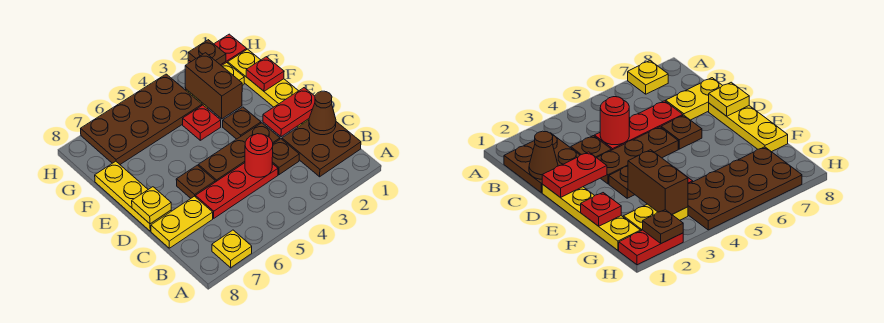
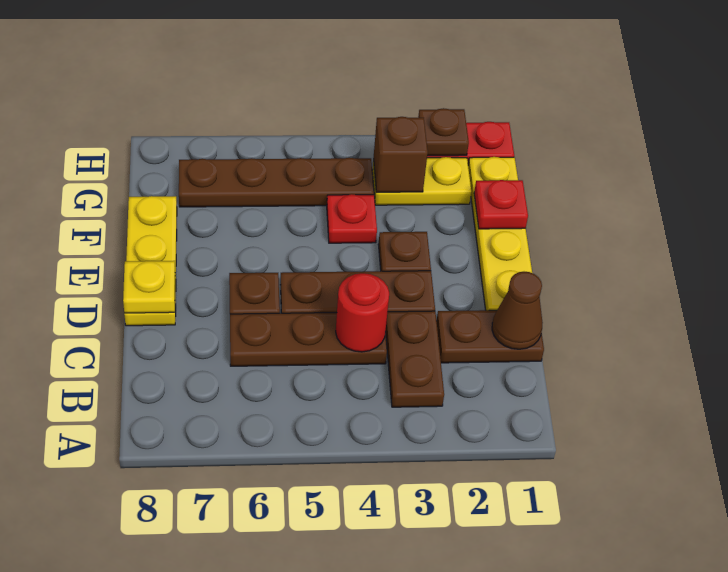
yellow plate A7 level 1 -> none
brown plate B1:C2 level 1 -> brown plate C1:C2 level 1
brown plate C3 level 1 -> brown plate B3:C3 level 1
red plate C4:C6 level 1 -> brown plate C4:C6 level 1
yellow plate C7:C8 level 1 -> none
red plate D1:D2 level 2 -> none
brown brick F3:G3 level 2 -> brown brick G3 level 2
brown plate G4:H7 level 1 -> brown plate G4:G7 level 1

